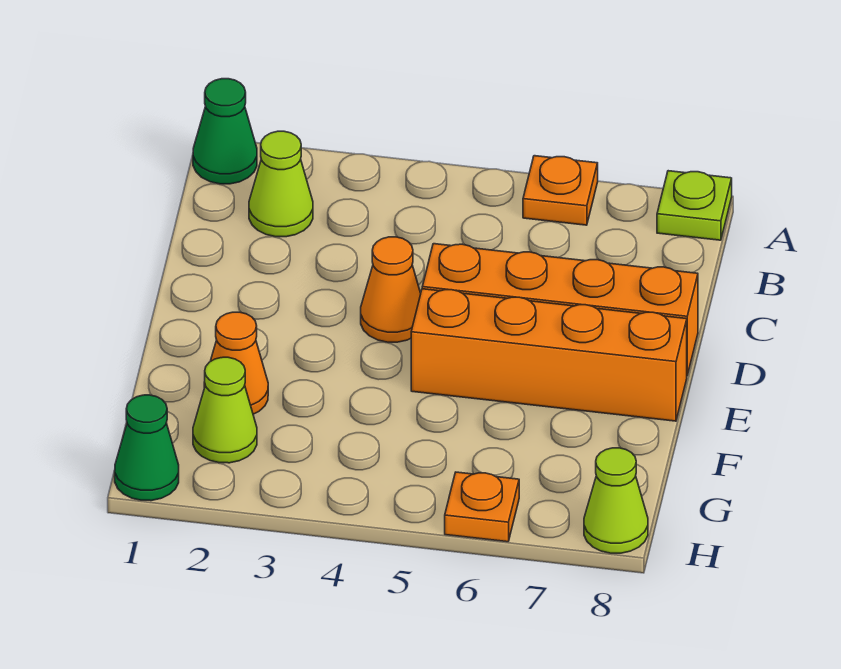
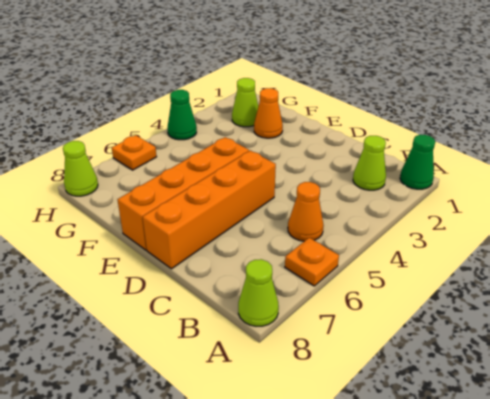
lime plate A8 level 1 -> lime cone A8 level 1
orange cone D4 level 1 -> orange cone B5 level 1
green cone H1 level 1 -> green cone H4 level 1

